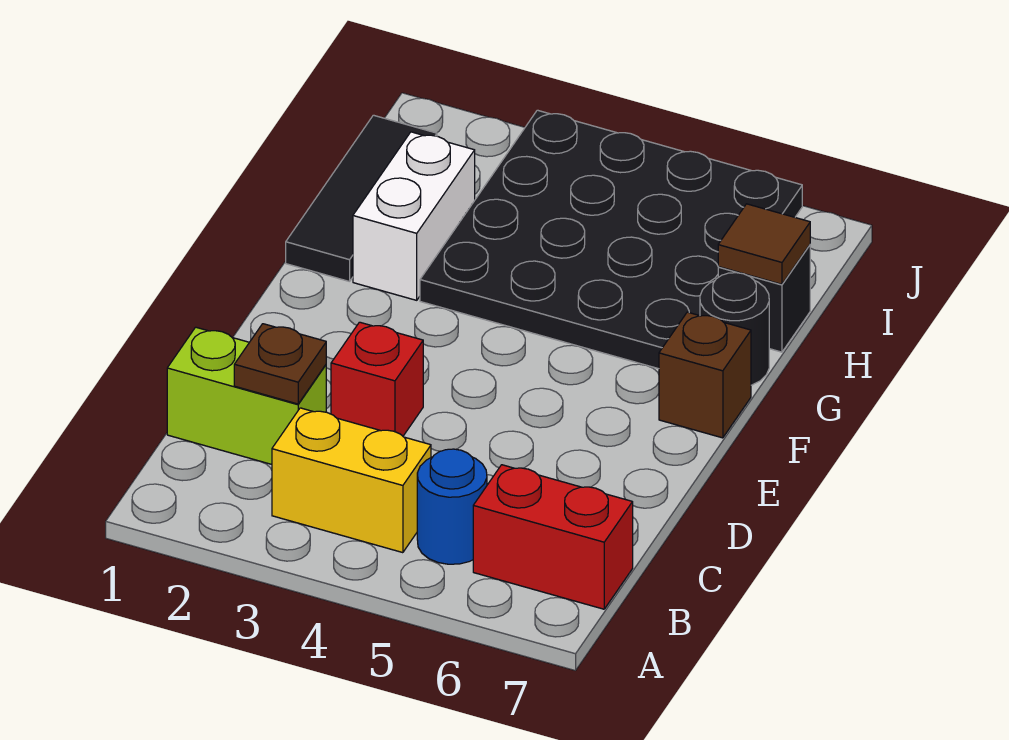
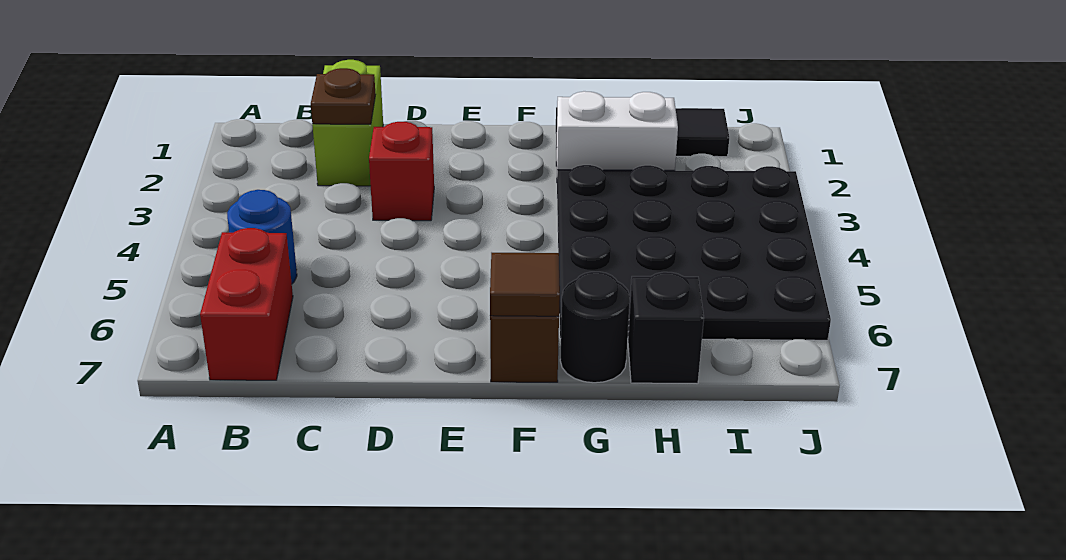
yellow brick B3:B4 level 1 -> none
brown tile H7 level 2 -> brown tile F7 level 2

